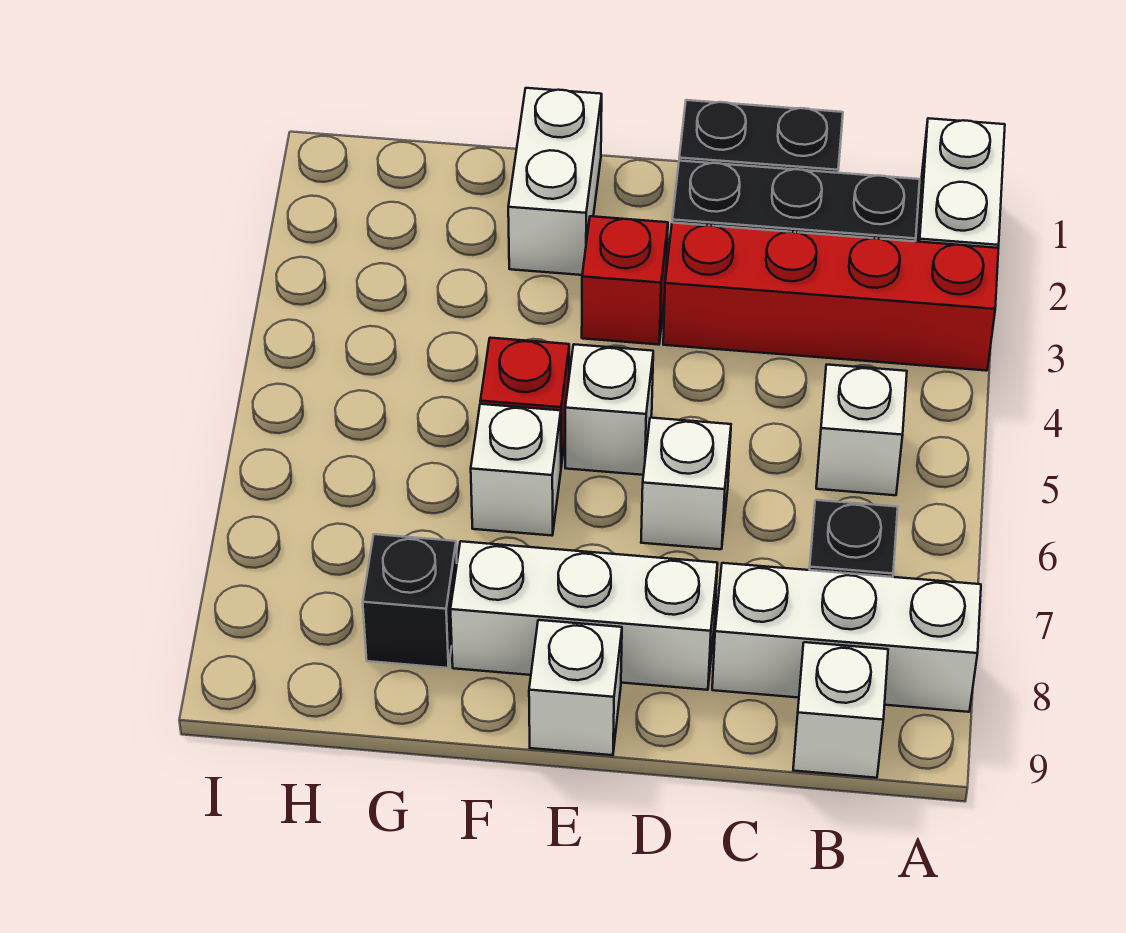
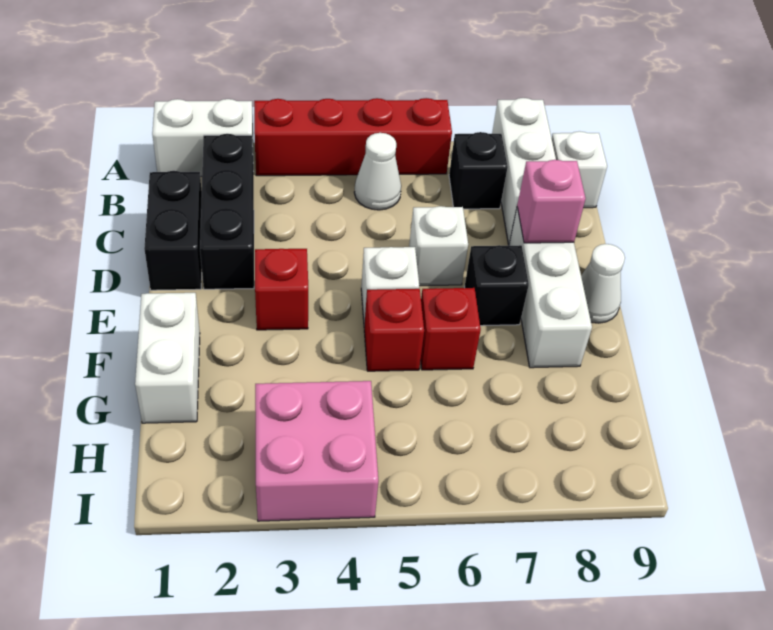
red brick A3:D3 level 1 -> red brick A3:A6 level 1
white brick B5 level 1 -> white cone B5 level 1
none -> pink brick D8 level 2
white brick E9 level 1 -> white cone E9 level 1
white brick F1:F2 level 1 -> white brick F1:G1 level 1
white brick F6 level 1 -> red brick F6 level 1
black brick G8 level 1 -> black brick E7 level 1
none -> pink brick H3:I4 level 1

